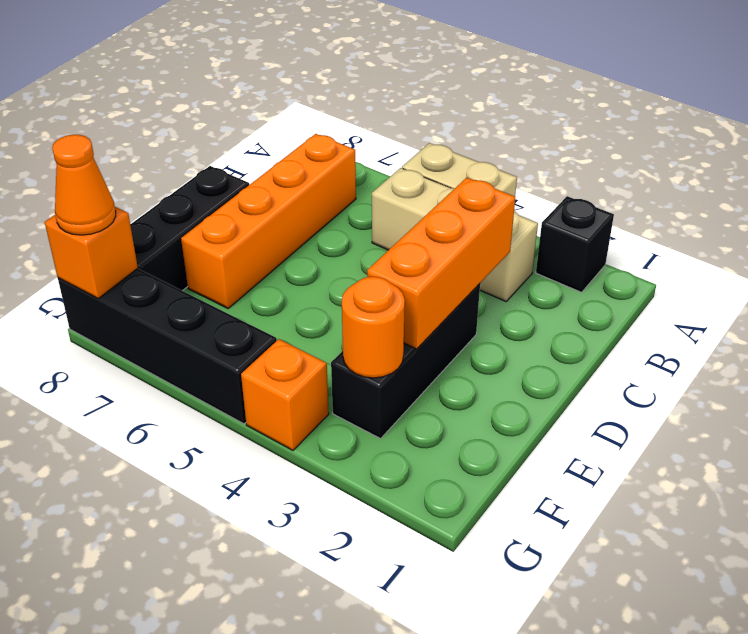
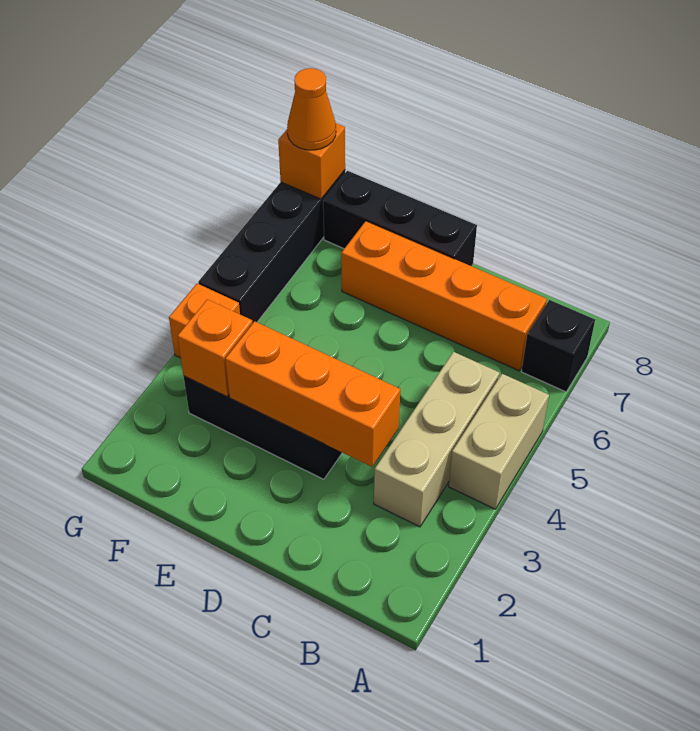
black brick A2 level 1 -> black brick A7 level 1
orange round brick F3 level 2 -> orange brick F3 level 2

